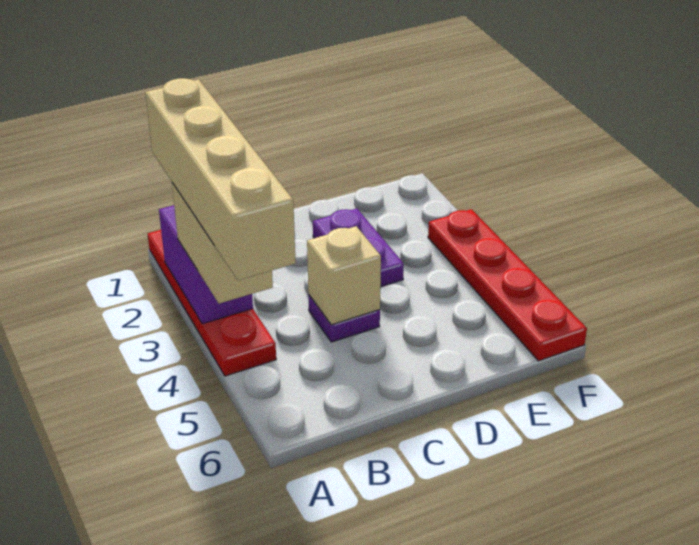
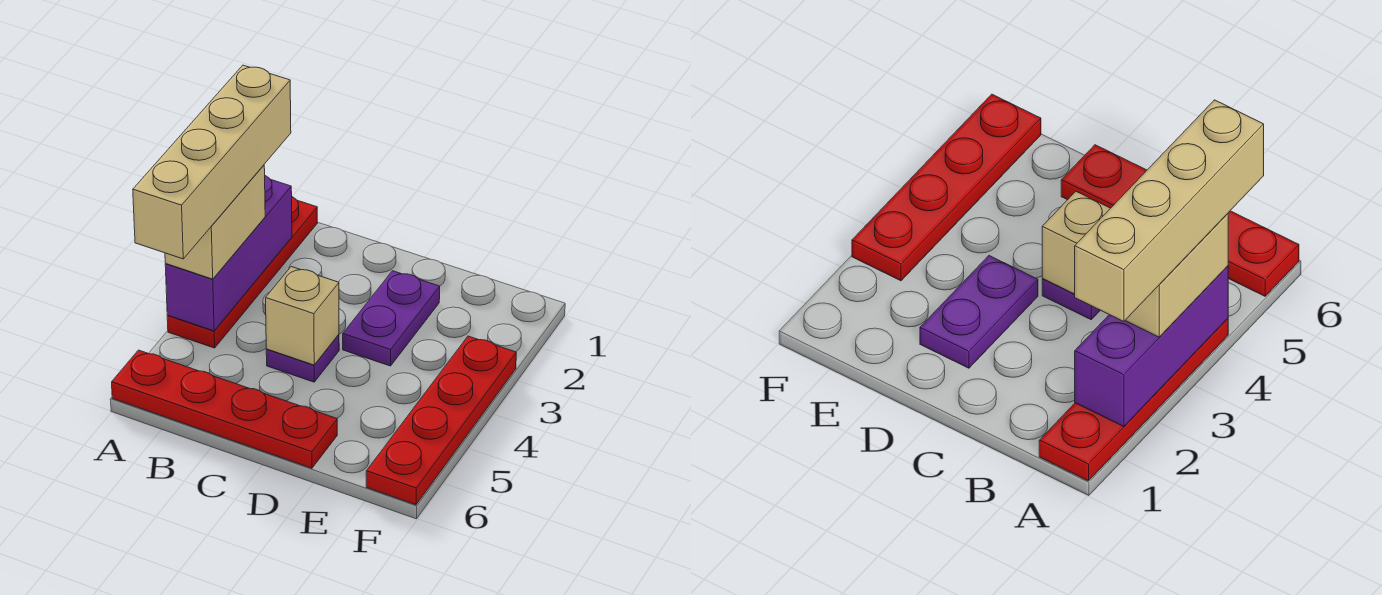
purple brick A2:A3 level 2 -> purple brick A2:A4 level 2
none -> red plate A6:D6 level 1

